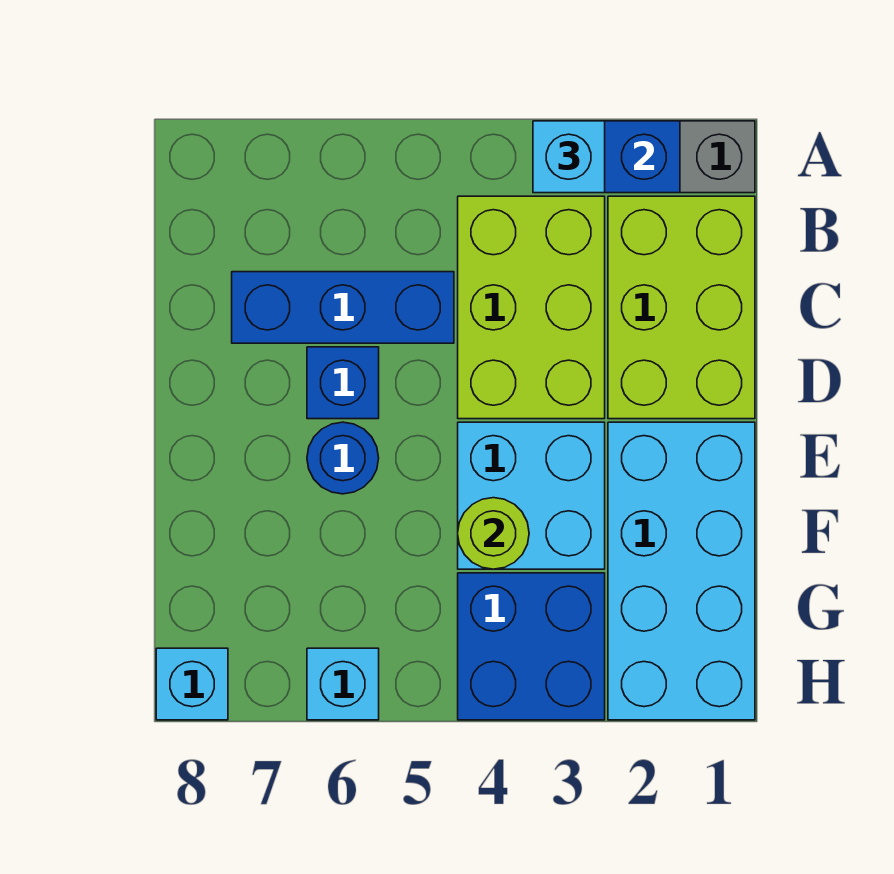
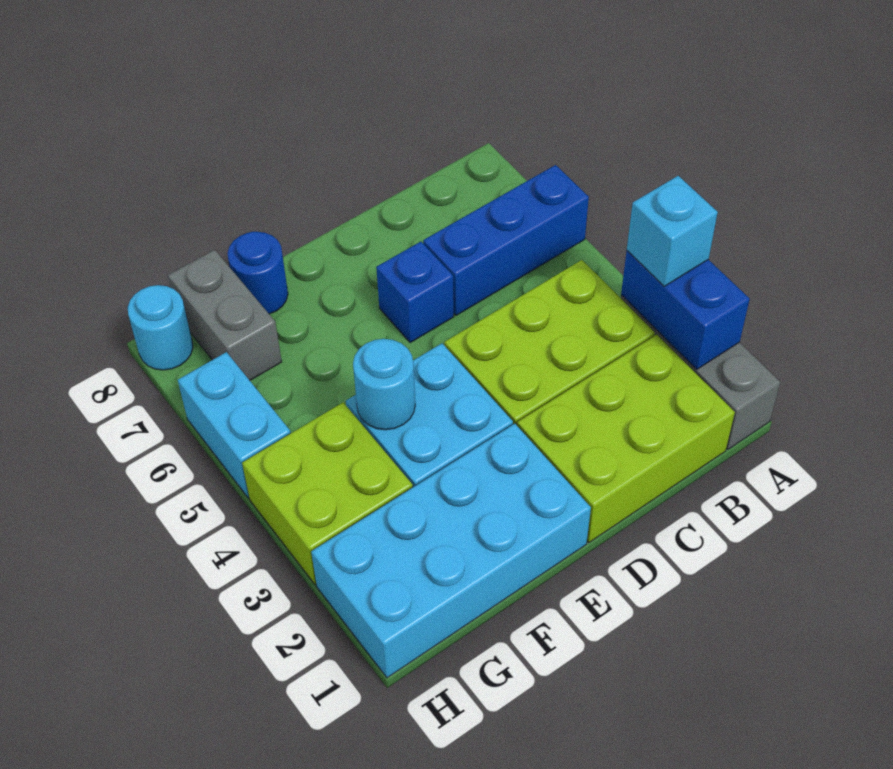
blue brick C5:C7 level 1 -> blue brick A6:C6 level 1
blue round brick E6 level 1 -> blue round brick F8 level 1
lime round brick F4 level 2 -> cyan round brick F4 level 2
blue brick G3:H4 level 1 -> lime brick G3:H4 level 1
none -> grey brick G7:G8 level 1
cyan brick H6 level 1 -> cyan brick H5:H6 level 1
cyan brick H8 level 1 -> cyan round brick H8 level 1

